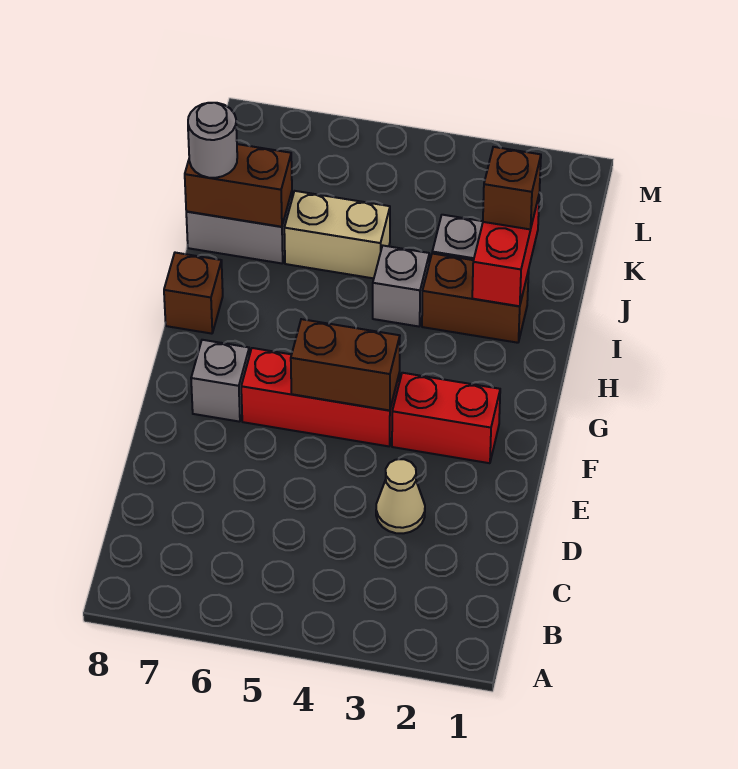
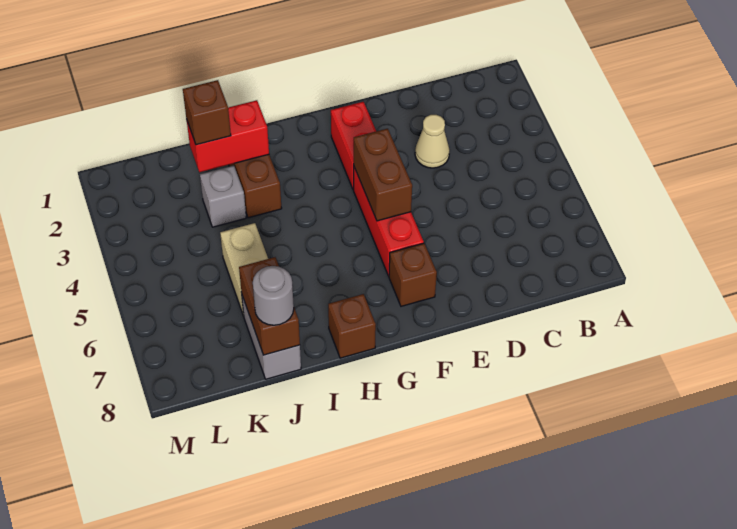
grey brick F7 level 1 -> brown brick F7 level 1
grey brick I4 level 1 -> none

